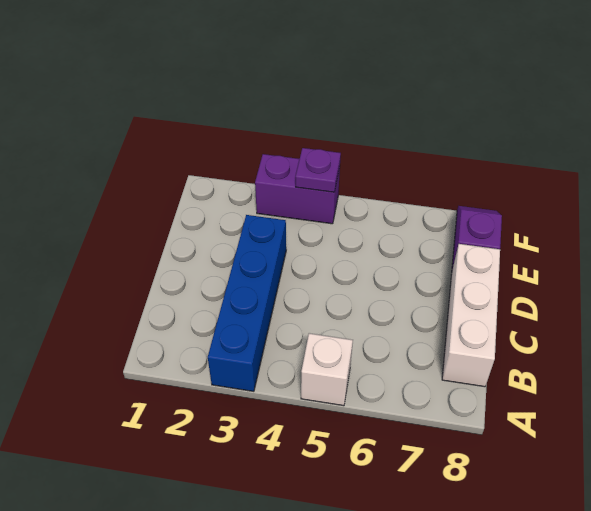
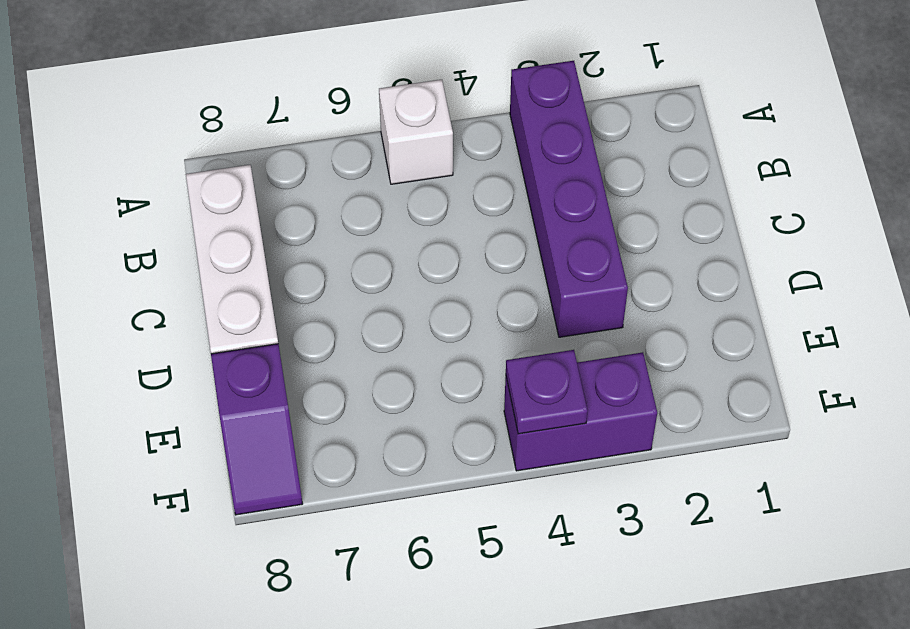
blue brick A3:D3 level 1 -> purple brick A3:D3 level 1

